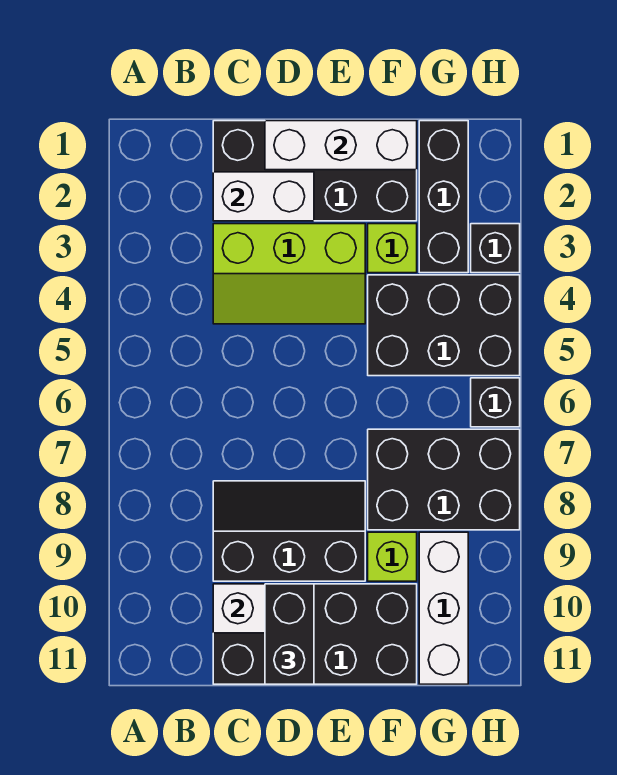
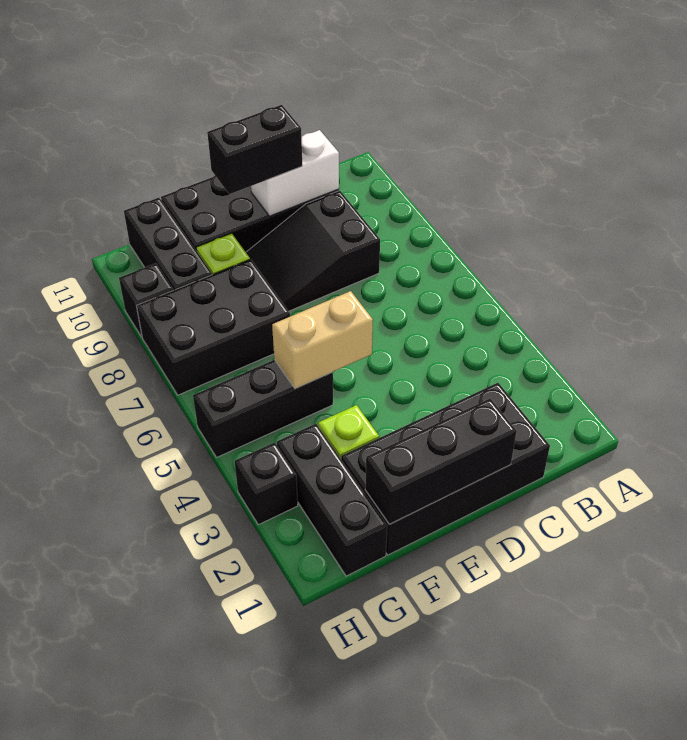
white brick C2:D2 level 2 -> none
lime slope C3:E4 level 1 top 3 -> none
black slope C8:E9 level 1 top 9 -> black slope C8:E9 level 1 top C
white brick D1:F1 level 2 -> black brick D1:F1 level 2
black brick D10:D11 level 3 -> black brick D10:E10 level 3
none -> tan brick E5:F5 level 2
black brick F4:H5 level 1 -> black brick F5:H5 level 1
white brick G9:G11 level 1 -> black brick G9:G11 level 1
black brick H6 level 1 -> black brick H9 level 1

